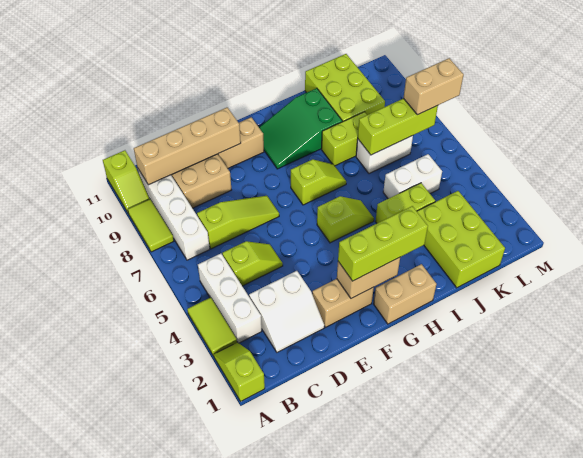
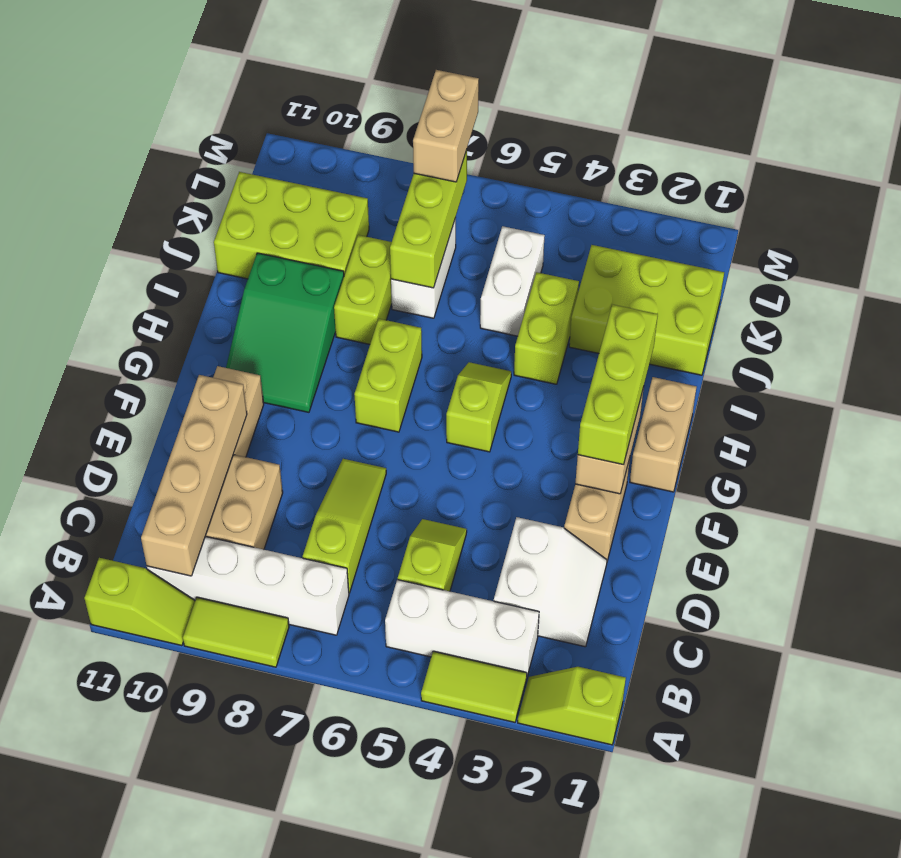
lime slope G7:H7 level 1 top G -> lime brick G7:H7 level 1

